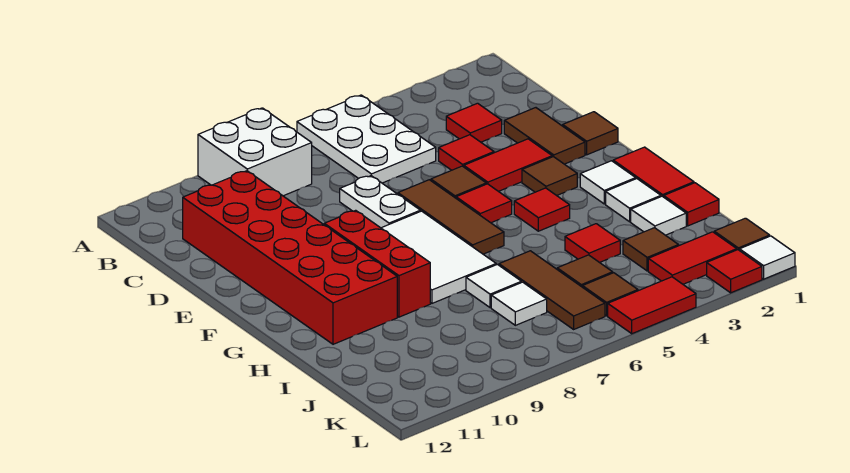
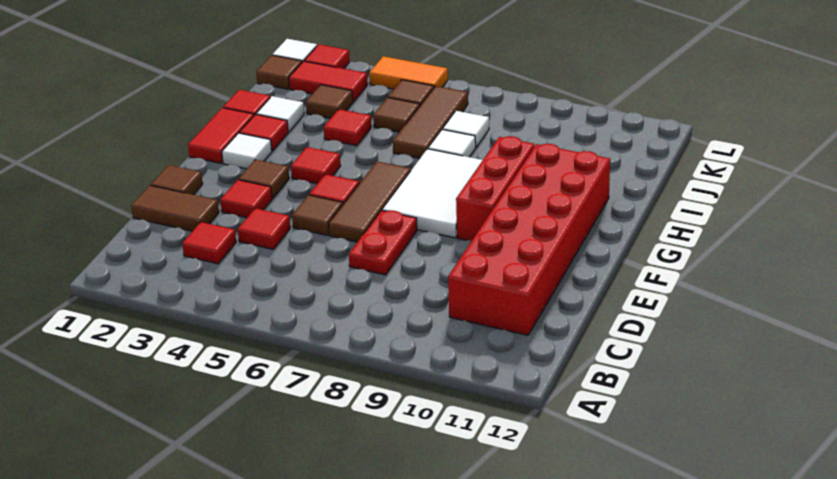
white plate A5:C6 level 1 -> none
white brick A8:B9 level 1 -> none
brown tile D2:E2 level 1 -> brown tile D1:D2 level 1
white plate D7:E7 level 1 -> red plate D7:E7 level 1
red tile E3:E4 level 1 -> red tile E3 level 1
white tile H2 level 1 -> red tile H2 level 1
red tile L4:L5 level 1 -> orange tile L4:L5 level 1

